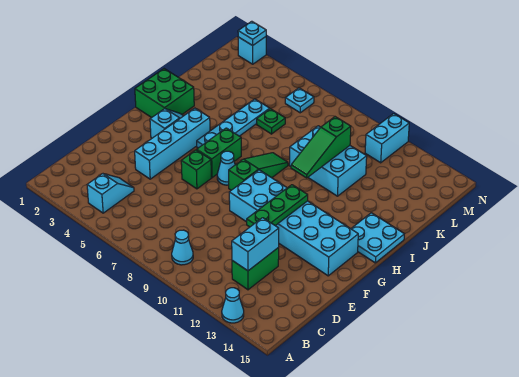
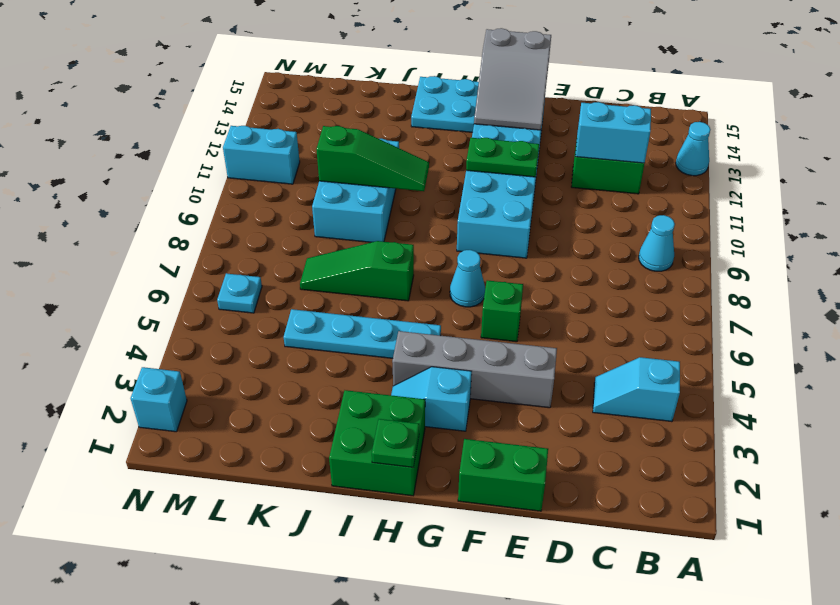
cyan brick E4:H4 level 1 -> grey brick E4:H4 level 1
green plate E11:G11 level 2 -> green plate F11:G11 level 2
none -> grey slope F13:G15 level 2 top 15
green brick G6:H6 level 1 -> green brick E1:F1 level 1
green slope G8:I8 level 1 top G -> green slope I7:K7 level 1 top I
green plate K6 level 1 -> green plate H1 level 2
cyan plate N2 level 2 -> none

